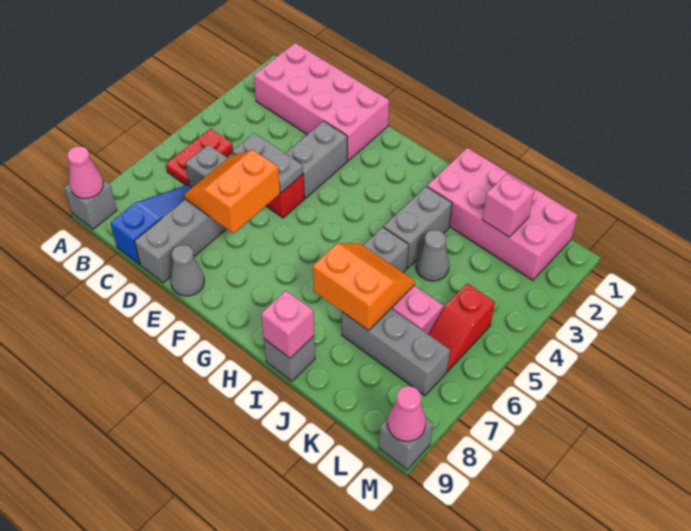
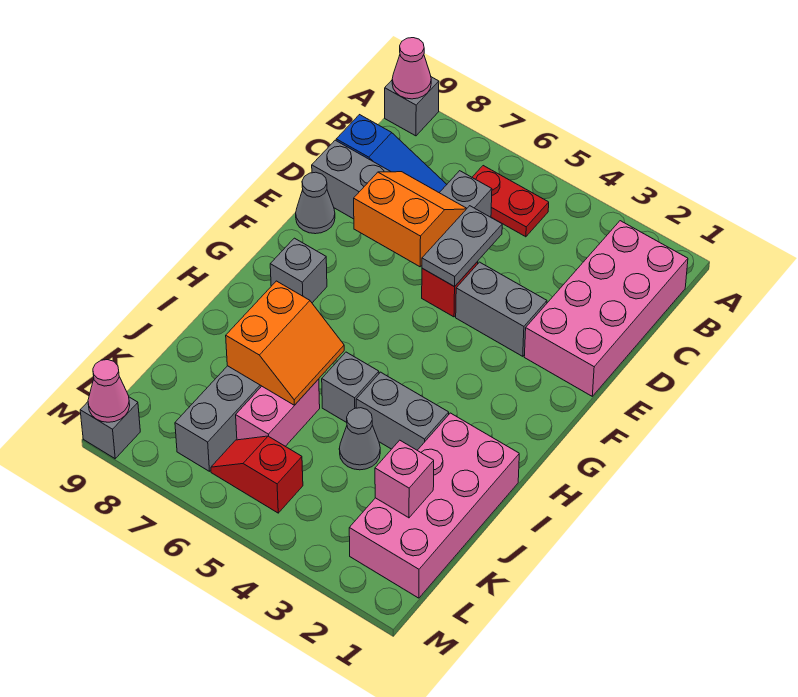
grey brick I9 level 1 -> grey brick G8 level 1
pink brick I9 level 2 -> none

